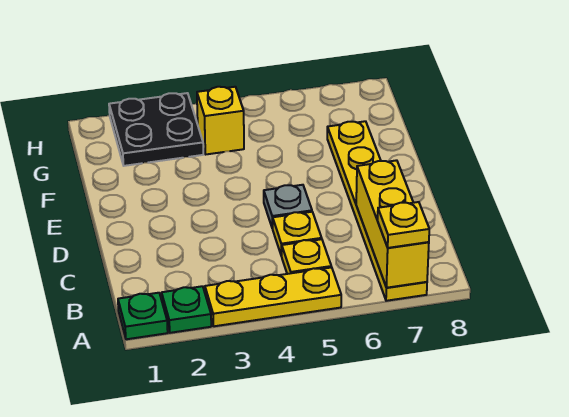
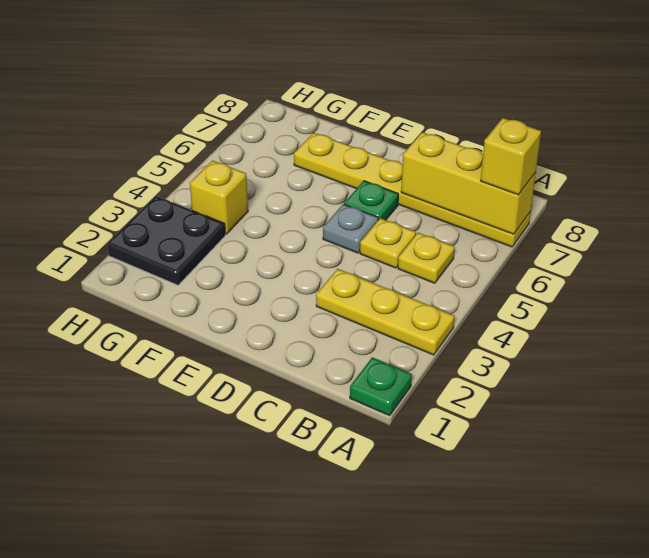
green plate A2 level 1 -> green plate D6 level 1
yellow plate A3:A5 level 1 -> yellow plate A3:C3 level 1
yellow plate A7 level 3 -> yellow brick A7 level 3

